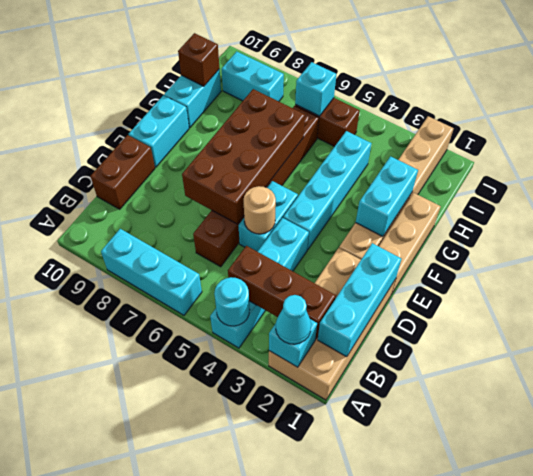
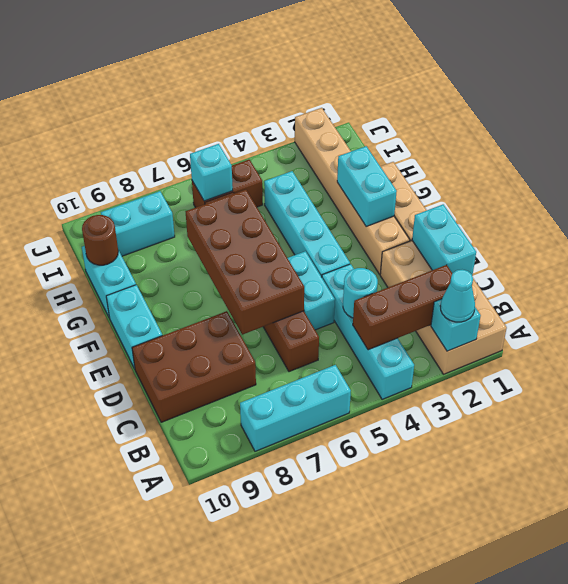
cyan round brick A4 level 2 -> cyan round brick C4 level 2
cyan brick B1:D1 level 2 -> cyan brick C1:D1 level 2
brown brick C10:D10 level 1 -> brown brick C8:D10 level 1
tan round brick D5 level 2 -> none
brown brick H10 level 2 -> brown round brick H10 level 2

